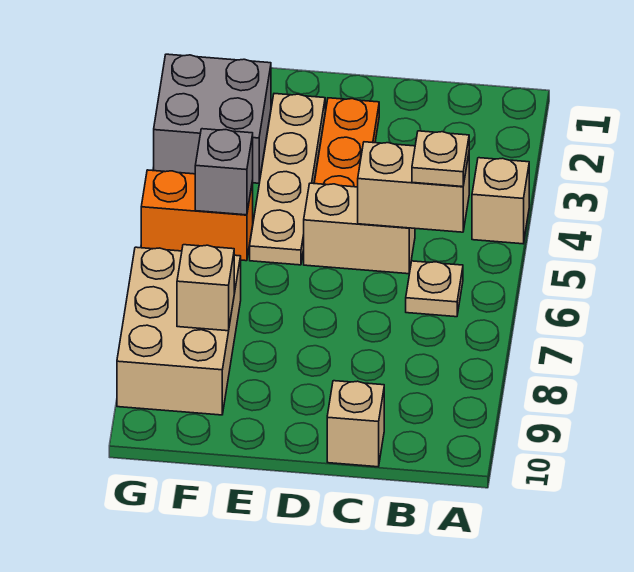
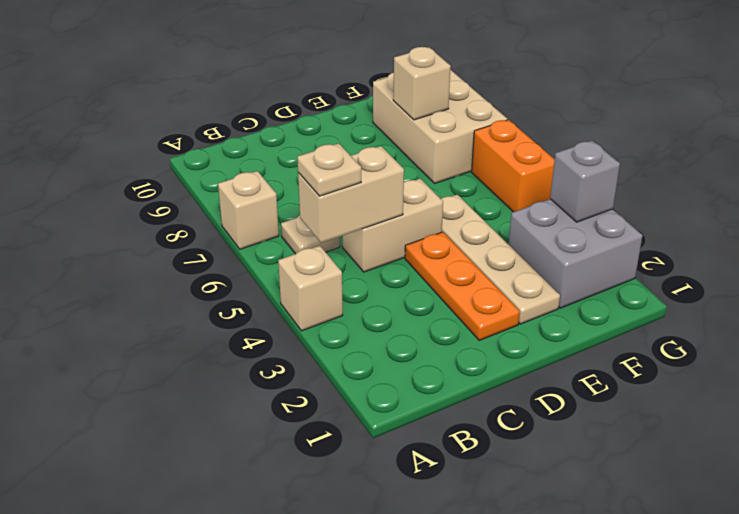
tan brick C10 level 1 -> tan brick A7 level 1
orange brick F5:G5 level 1 -> orange brick G5:G6 level 1
grey brick F5 level 2 -> grey brick G3 level 2

